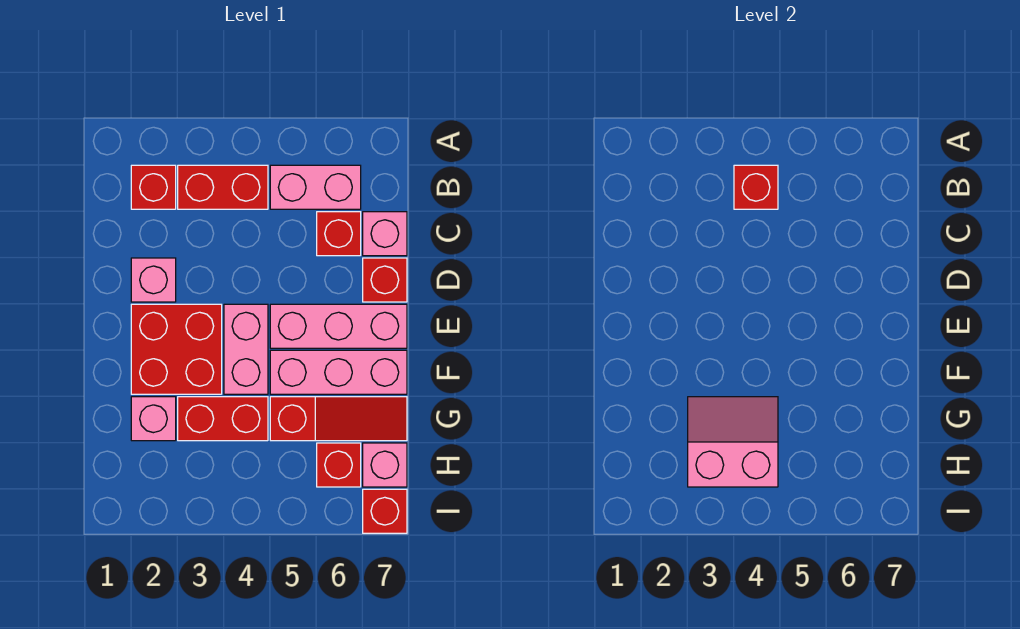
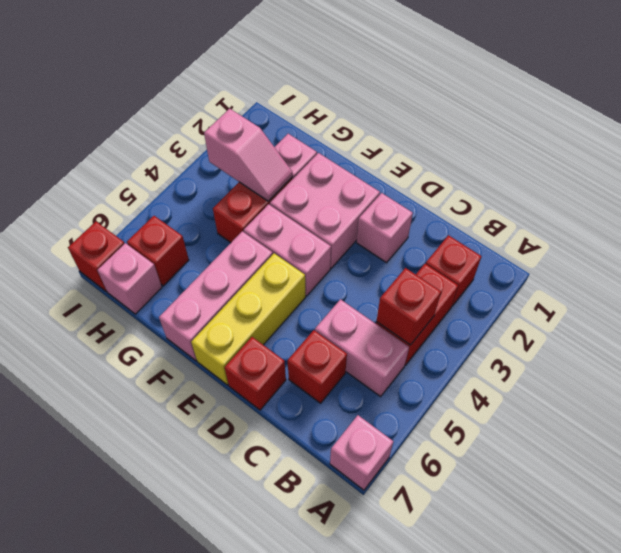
pink brick B5:B6 level 1 -> pink brick B5:C5 level 1
pink brick C7 level 1 -> pink brick A7 level 1
red brick E2:F3 level 1 -> pink brick E2:F3 level 1
pink brick E5:E7 level 1 -> yellow brick E5:E7 level 1
pink slope G3:H4 level 2 top H -> pink slope G3:H3 level 2 top H
red slope G5:G7 level 1 top 5 -> none

